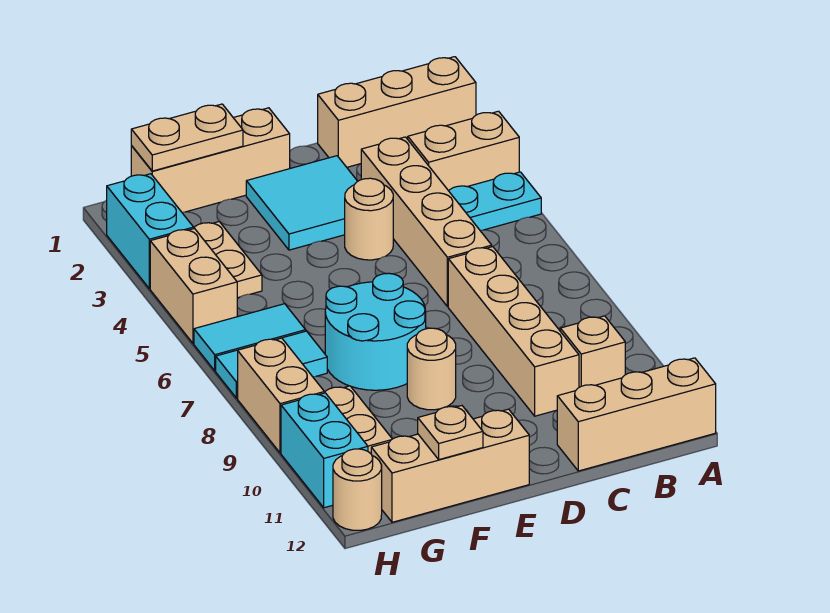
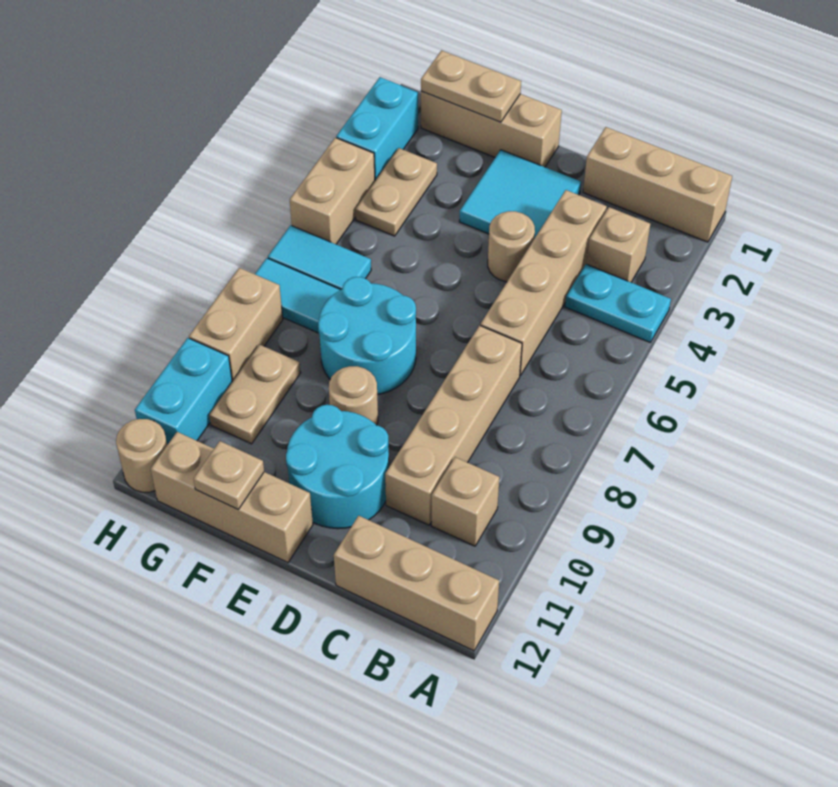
tan brick A3:B3 level 1 -> tan brick B3 level 1
none -> cyan round brick D10:E11 level 1

